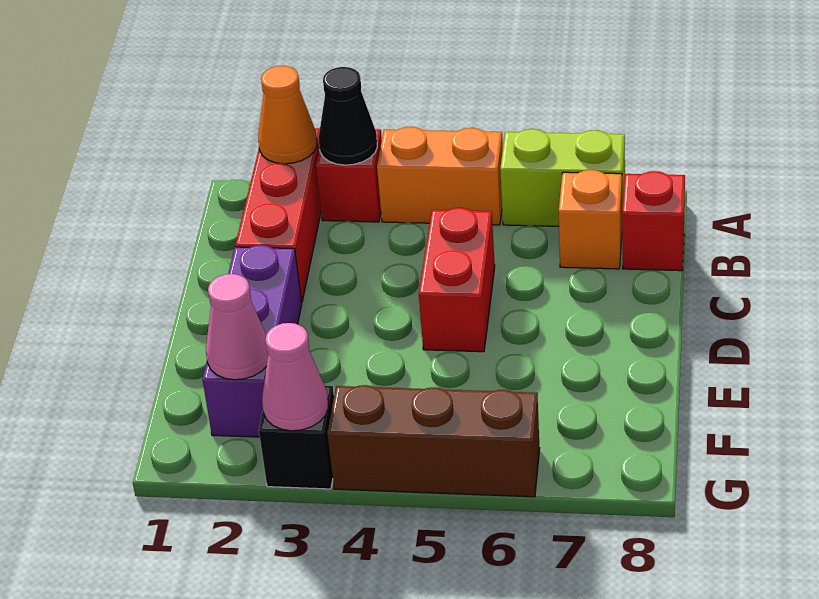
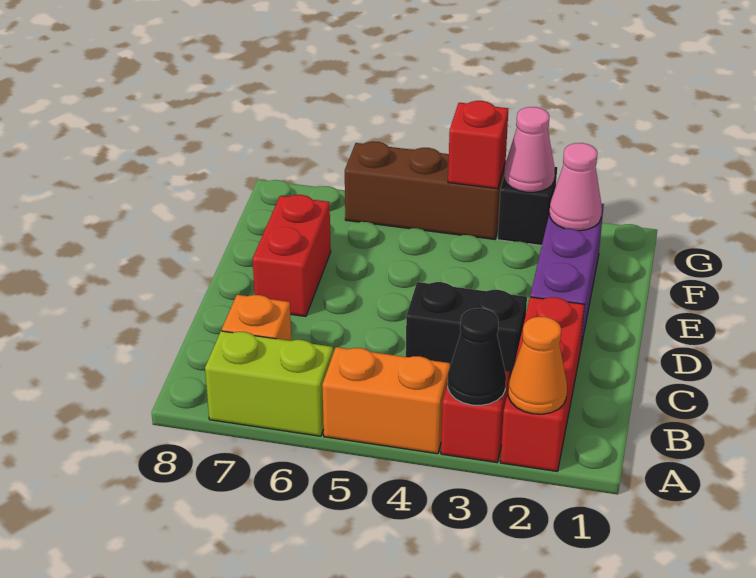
red brick B8 level 1 -> red brick G4 level 2
none -> black brick C3:C4 level 1
red brick C5:D5 level 1 -> red brick D7:E7 level 1

